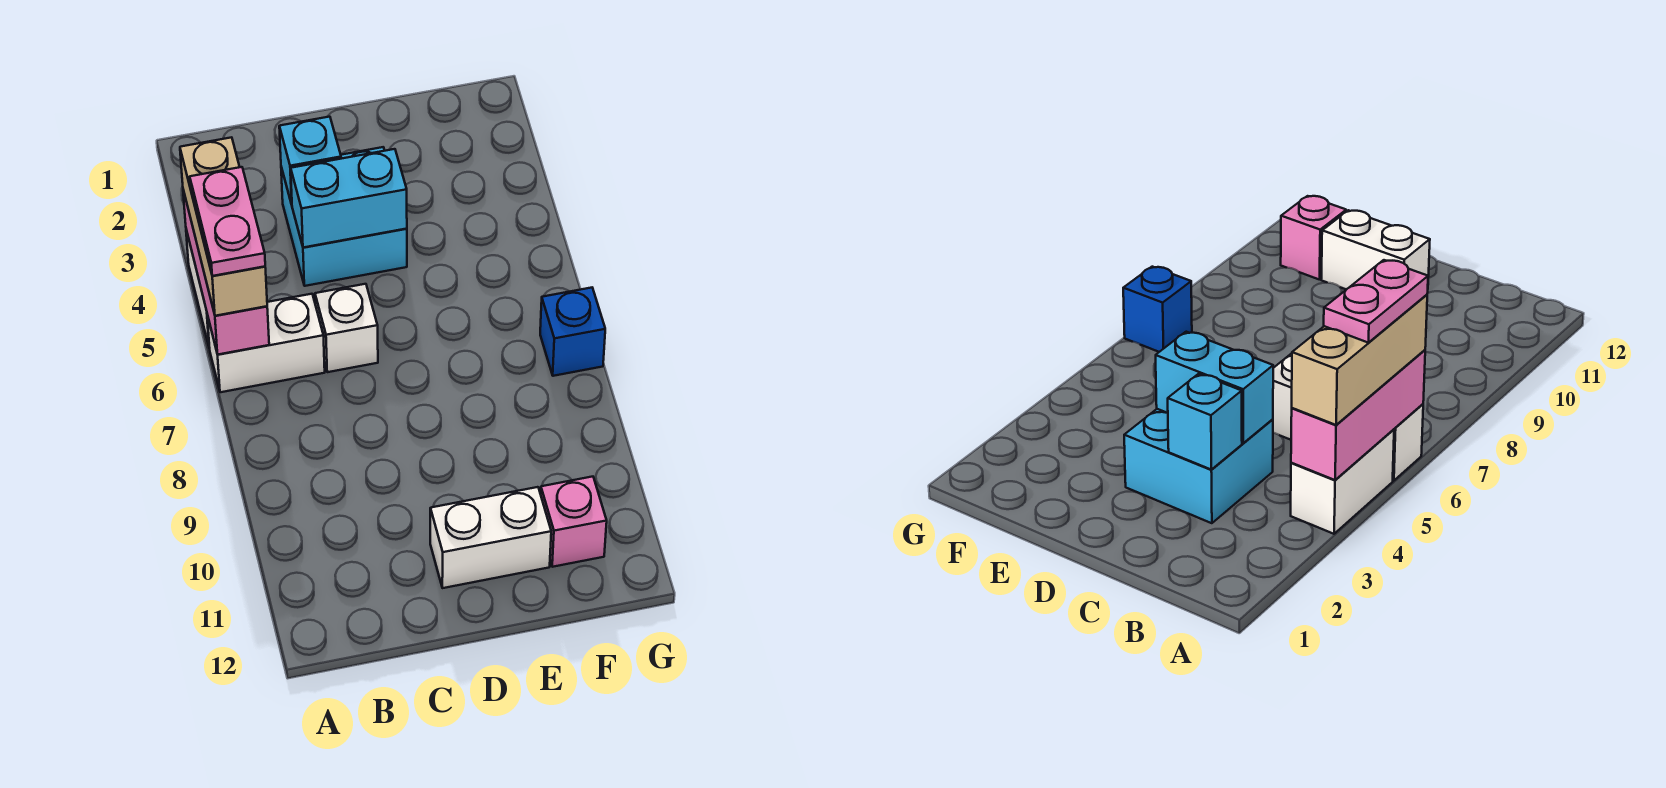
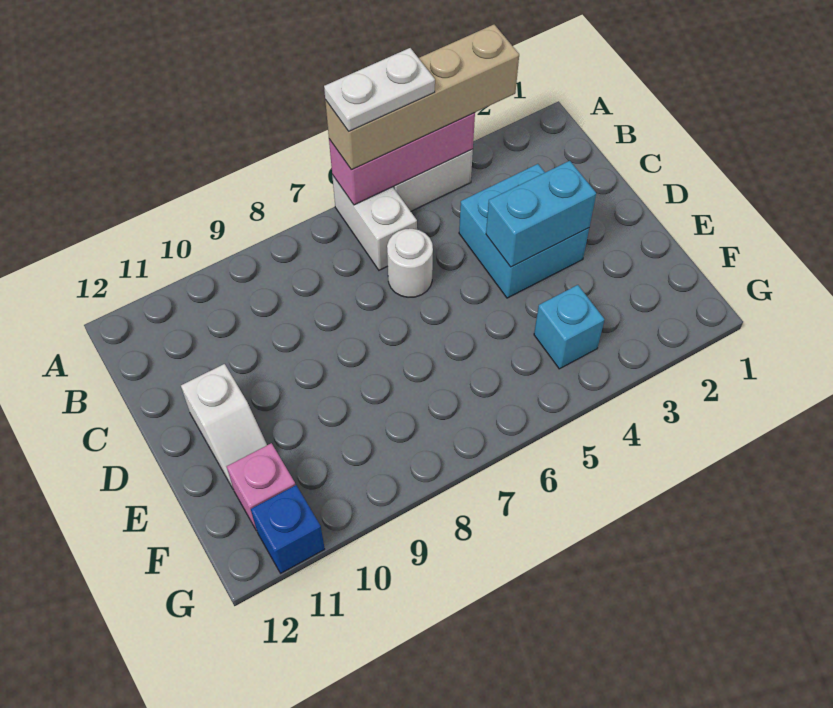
tan brick A4:A6 level 3 -> tan brick A3:A6 level 3
pink plate A5:A6 level 4 -> white plate A5:A6 level 4
cyan brick C3 level 2 -> cyan brick F4 level 1
cyan brick C4:D4 level 2 -> cyan brick D3:D4 level 2
white brick C6 level 1 -> white round brick C6 level 1
white brick D11:E11 level 1 -> white slope D11:E11 level 1 top D
blue brick G7 level 1 -> blue brick G11 level 1

